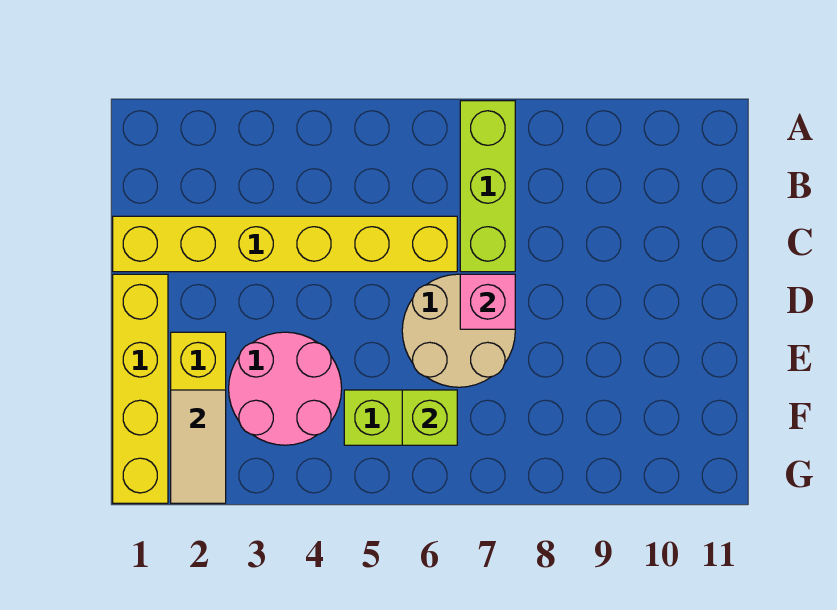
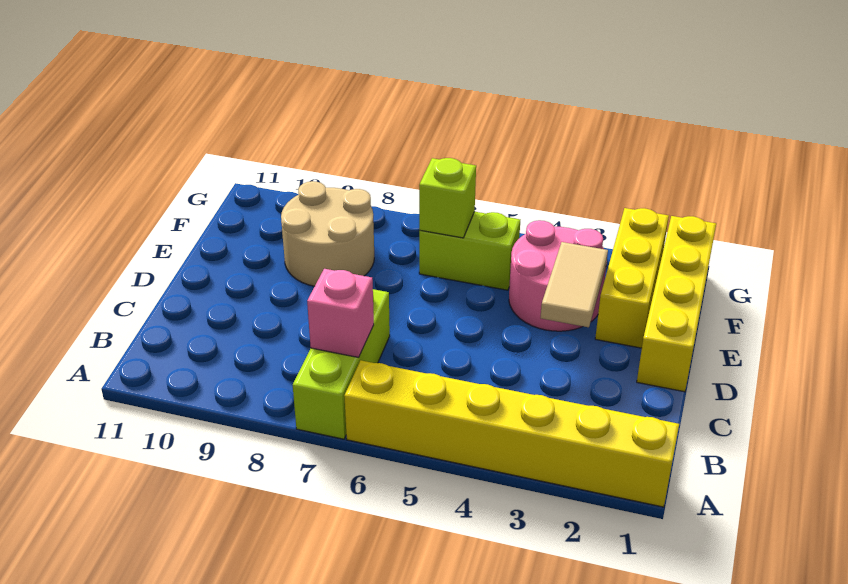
yellow brick C1:C6 level 1 -> yellow brick A1:A6 level 1
tan round brick D6:E7 level 1 -> tan round brick E8:F9 level 1
pink brick D7 level 2 -> pink brick B7 level 2
tan tile F2:G2 level 2 -> tan tile D3:E3 level 2

